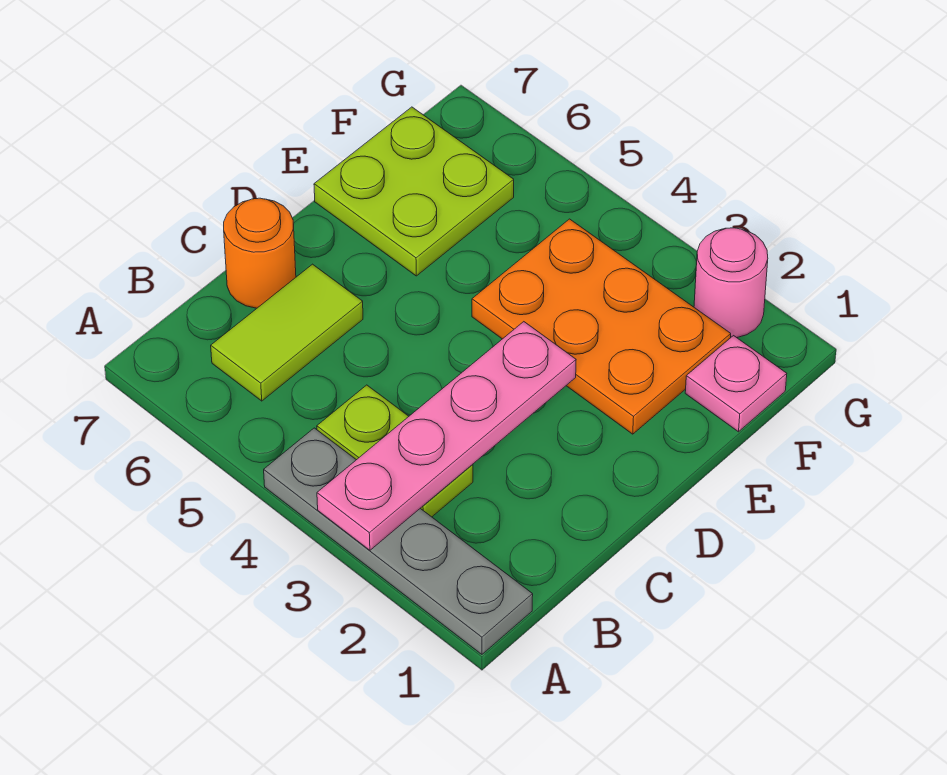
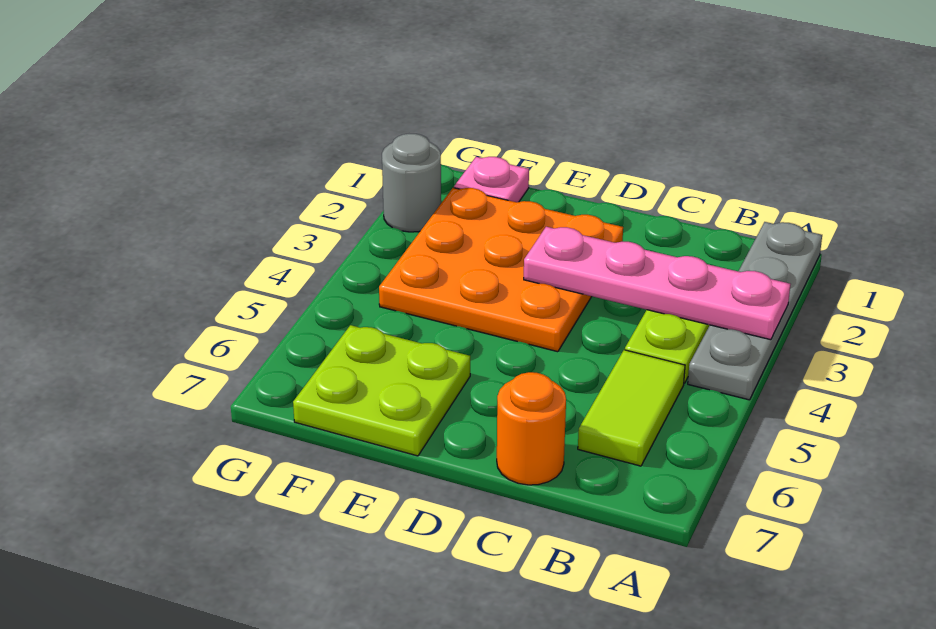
lime tile B6:C6 level 1 -> lime tile B5:B6 level 1
orange plate E2:F4 level 1 -> orange plate D2:F4 level 1
pink round brick G2 level 1 -> grey round brick G2 level 1

